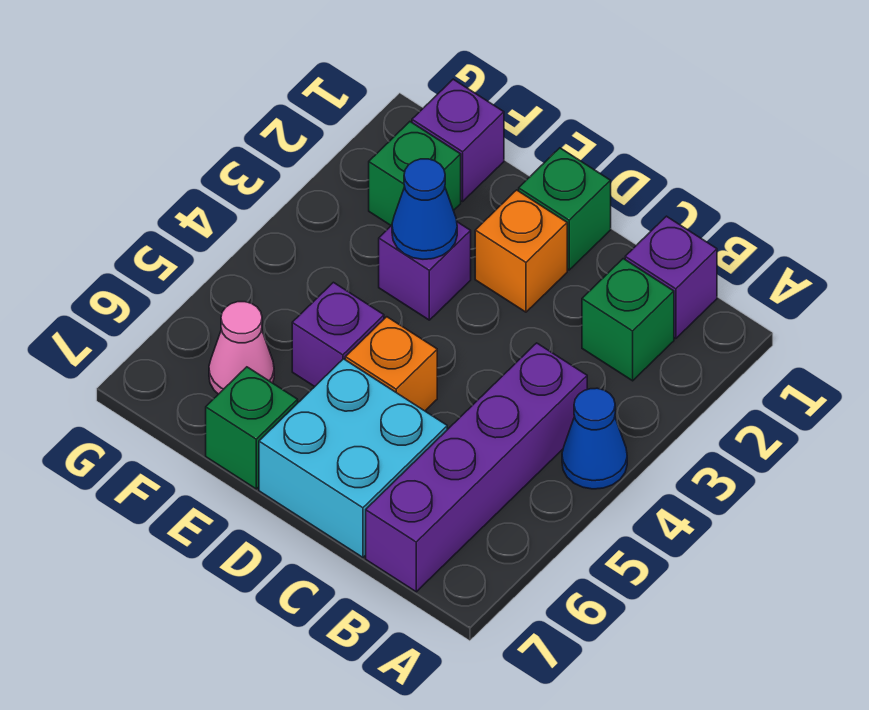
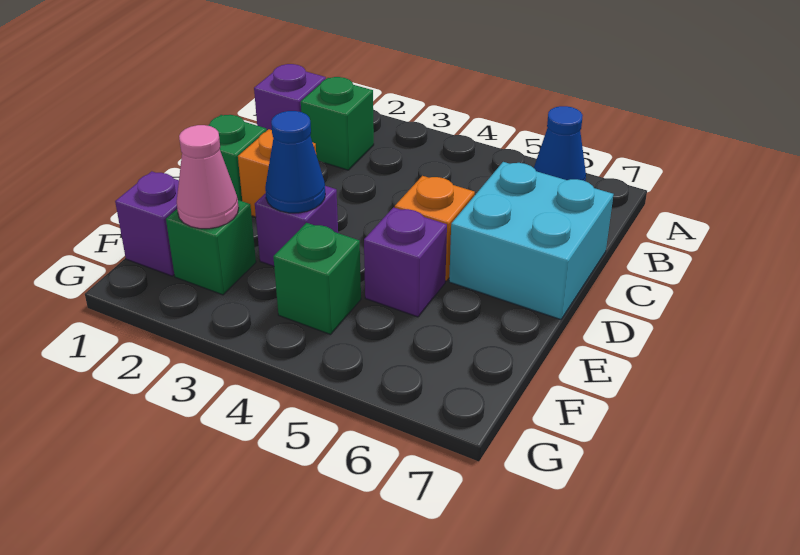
blue cone A4 level 1 -> blue cone A6 level 1
purple brick B4:B7 level 1 -> none
green brick E7 level 1 -> green brick F4 level 1
pink cone F6 level 1 -> pink cone F2 level 2

